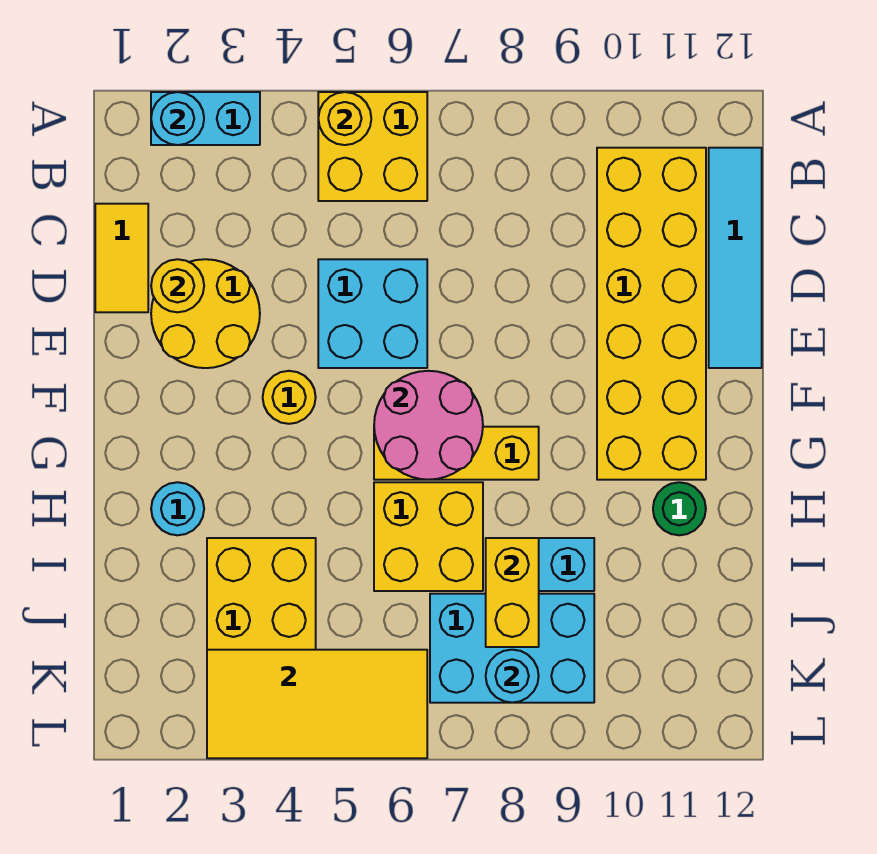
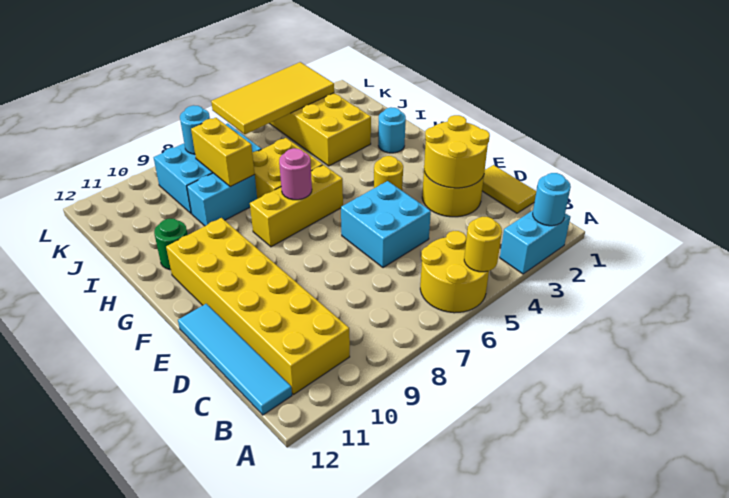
yellow brick A5:B6 level 1 -> yellow round brick A5:B6 level 1
yellow round brick D2 level 2 -> yellow round brick D2:E3 level 2
pink round brick F6:G7 level 2 -> pink round brick G7 level 2

